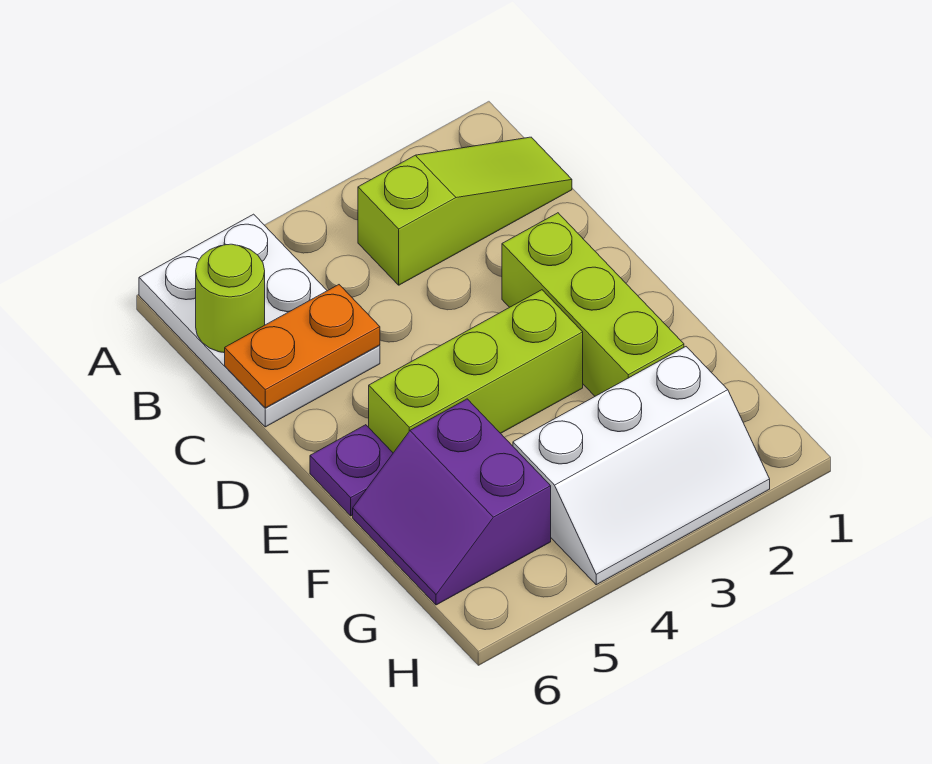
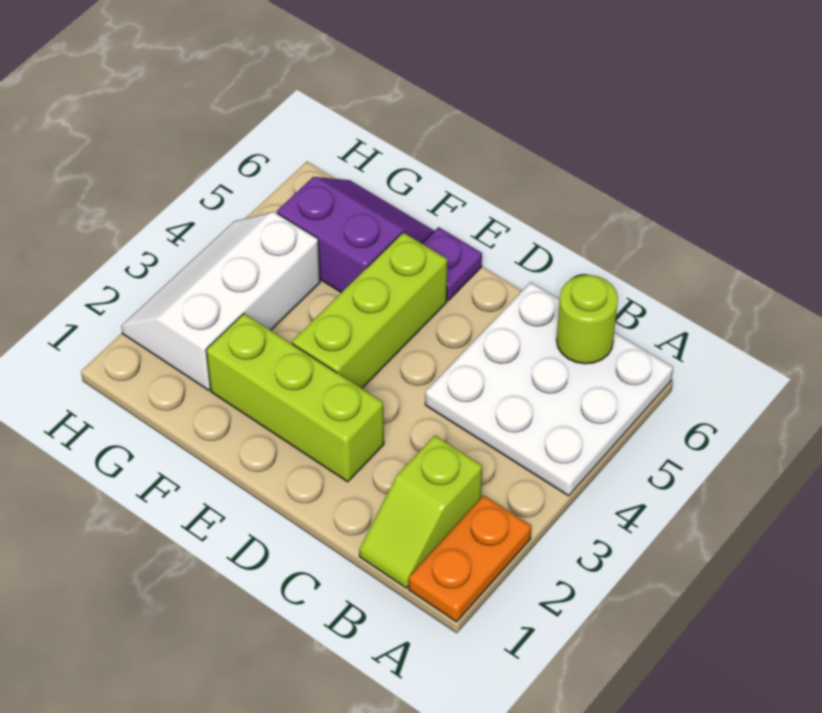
white plate A5:C6 level 1 -> white plate A4:C6 level 1
lime slope B1:B3 level 1 top 3 -> lime slope B1:B2 level 1 top 2
orange plate C5:C6 level 2 -> orange plate A1:A2 level 1

